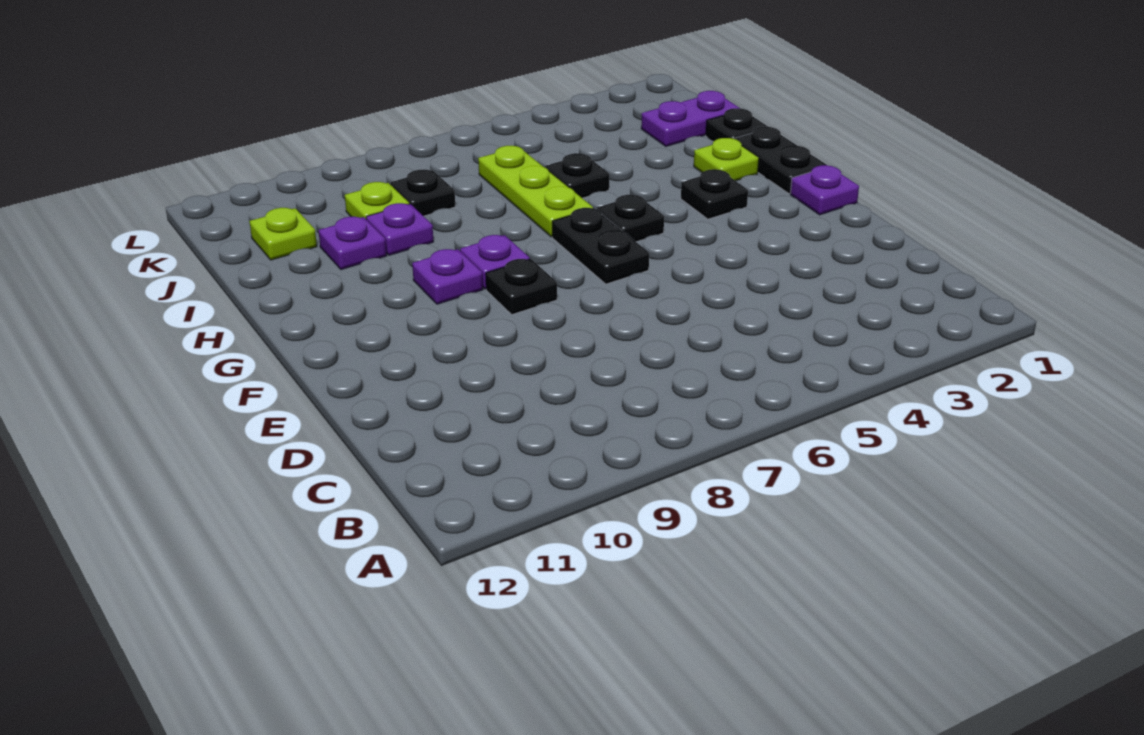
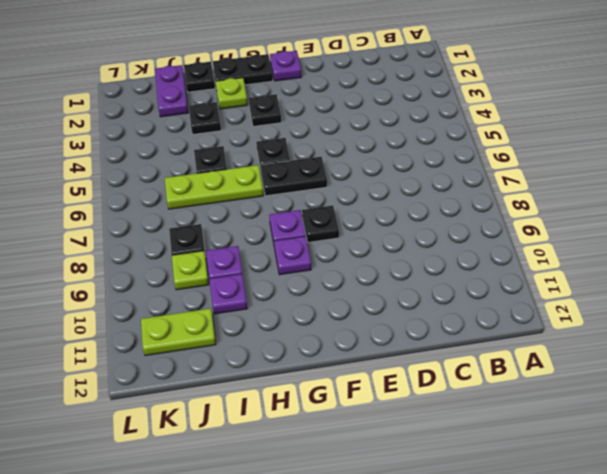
none -> black plate I3 level 1
lime plate J11 level 1 -> lime plate J11:K11 level 1

